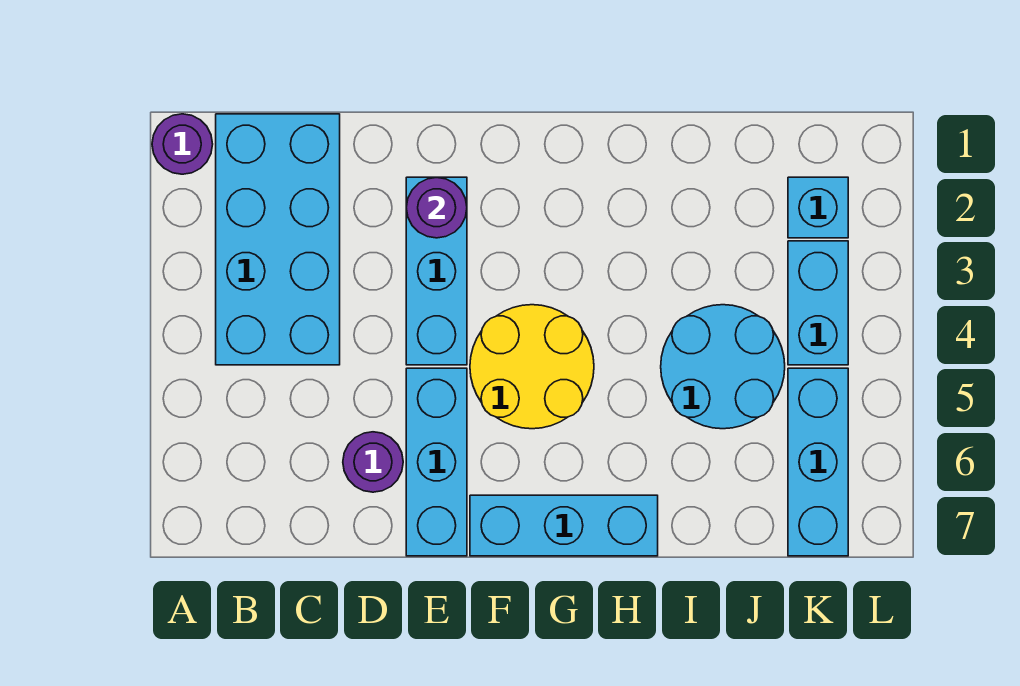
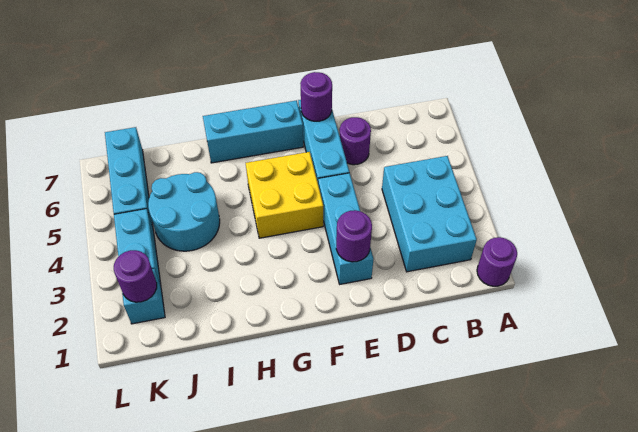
cyan brick B1:C4 level 1 -> cyan brick B2:C4 level 1
none -> purple round brick E7 level 2
yellow round brick F4:G5 level 1 -> yellow brick F4:G5 level 1
none -> purple round brick K2 level 2

